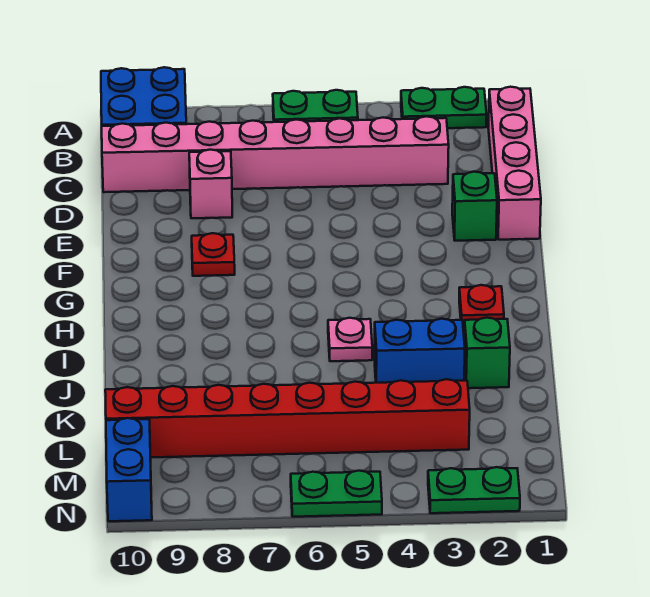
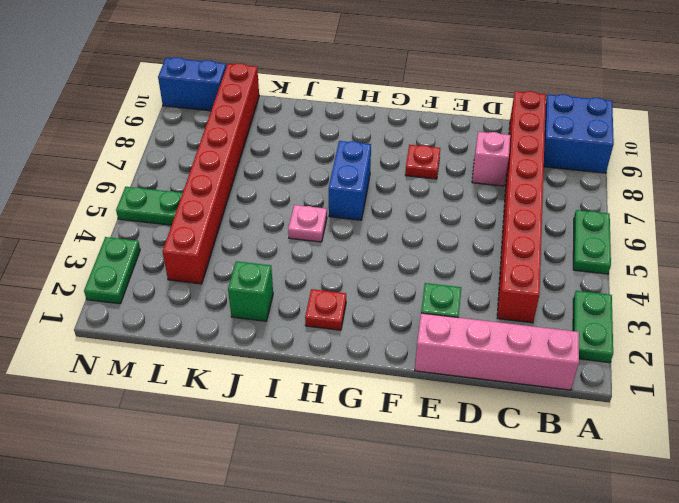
pink brick C3:C10 level 1 -> red brick C3:C10 level 1
blue brick J3:J4 level 1 -> blue brick H6:H7 level 1
green plate N5:N6 level 1 -> green plate M5:N5 level 1

